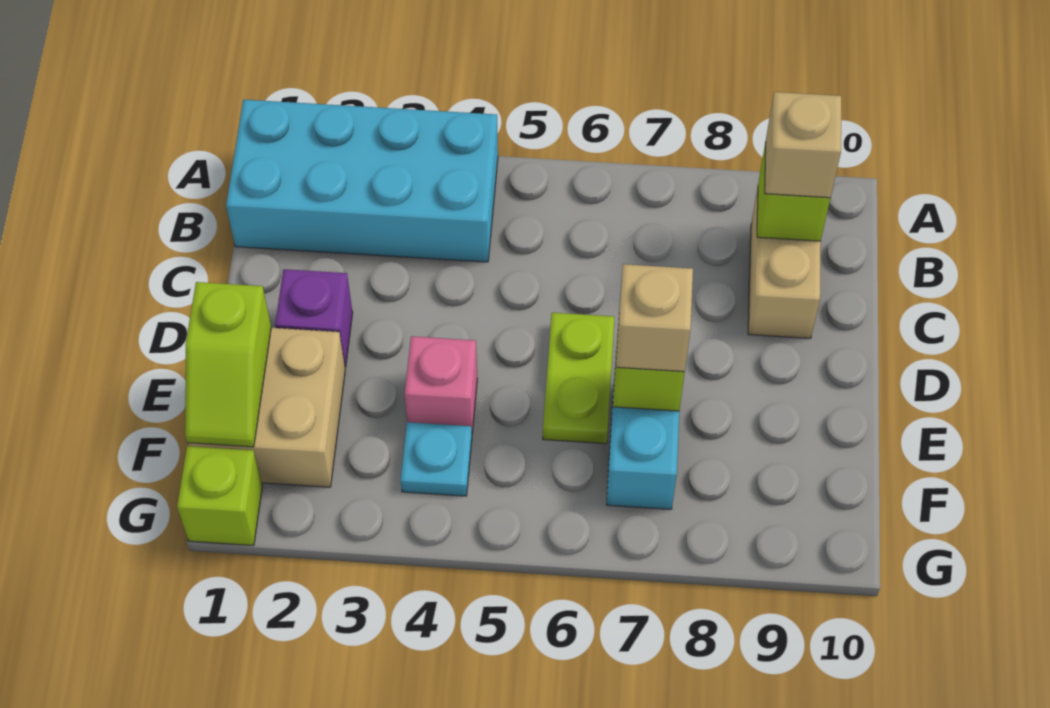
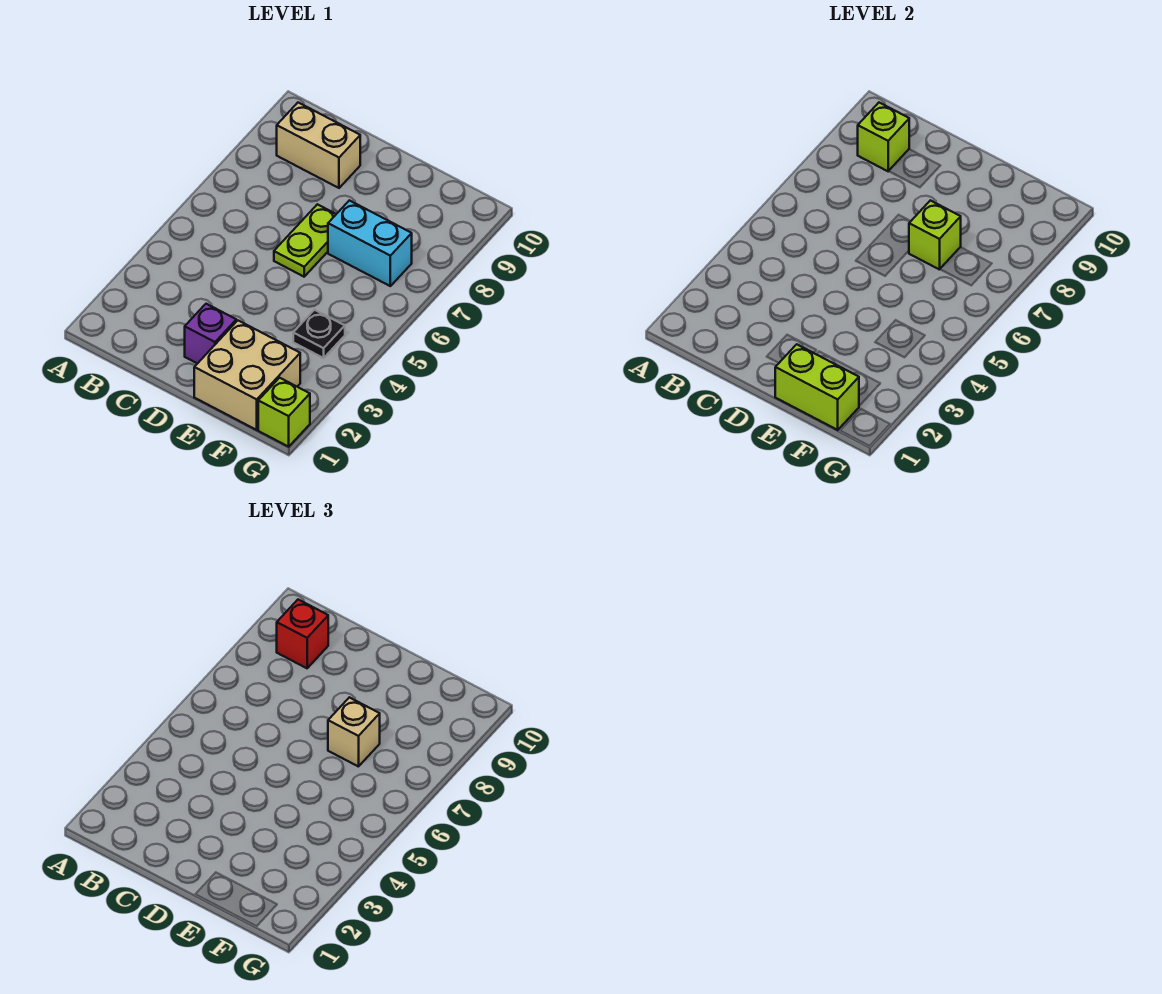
cyan brick A1:B4 level 1 -> none
tan brick B9 level 3 -> red brick B9 level 3
lime plate D6:E6 level 1 -> lime plate D6:D7 level 1
lime slope E1:F1 level 2 top E -> lime brick E1:F1 level 2
pink brick E4 level 1 -> none
cyan plate F4 level 1 -> black plate F4 level 1

